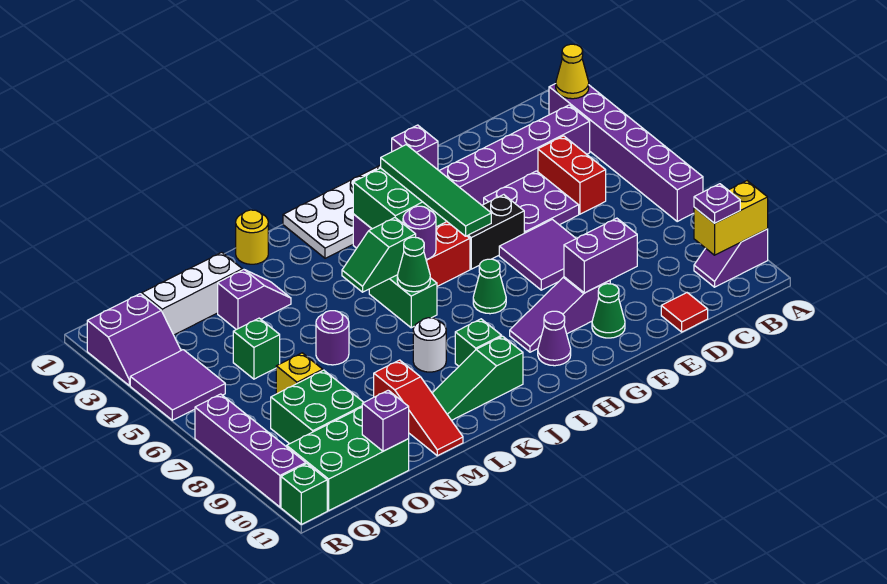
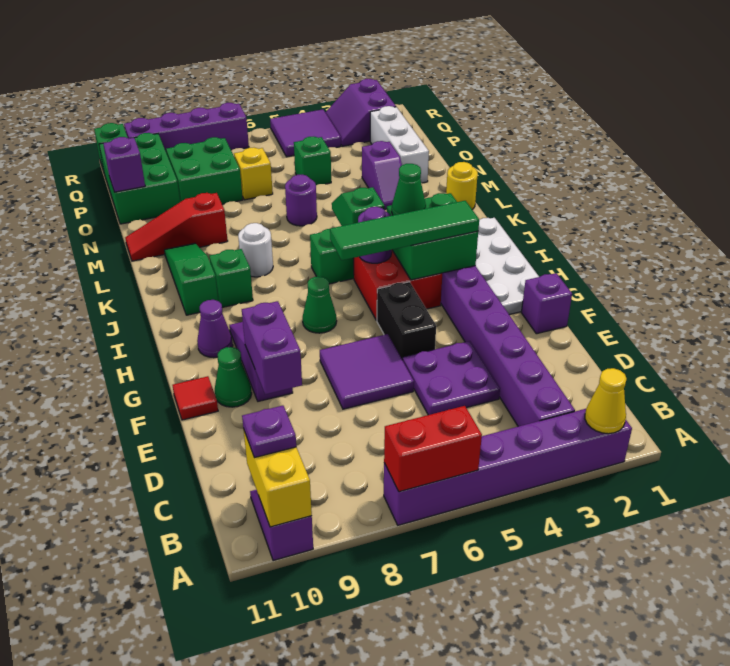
red brick C4:C5 level 1 -> red brick A6:A7 level 2
red tile D11 level 1 -> red tile F11 level 1
green cone J6 level 2 -> green cone I4 level 3

